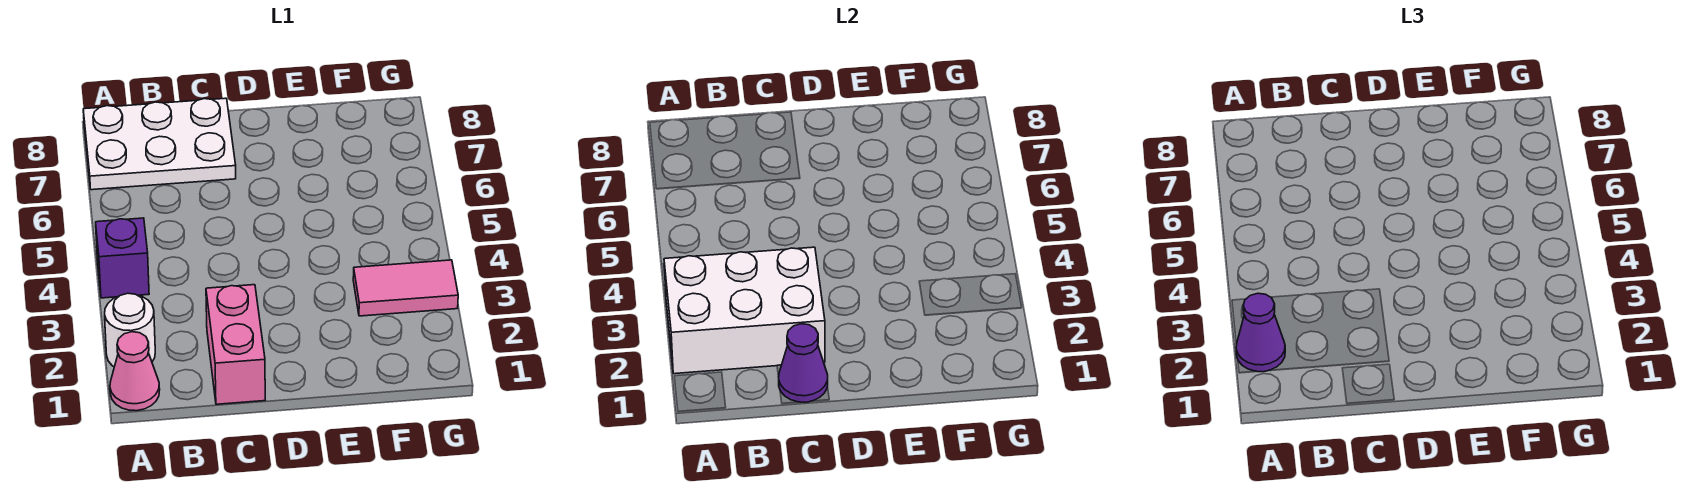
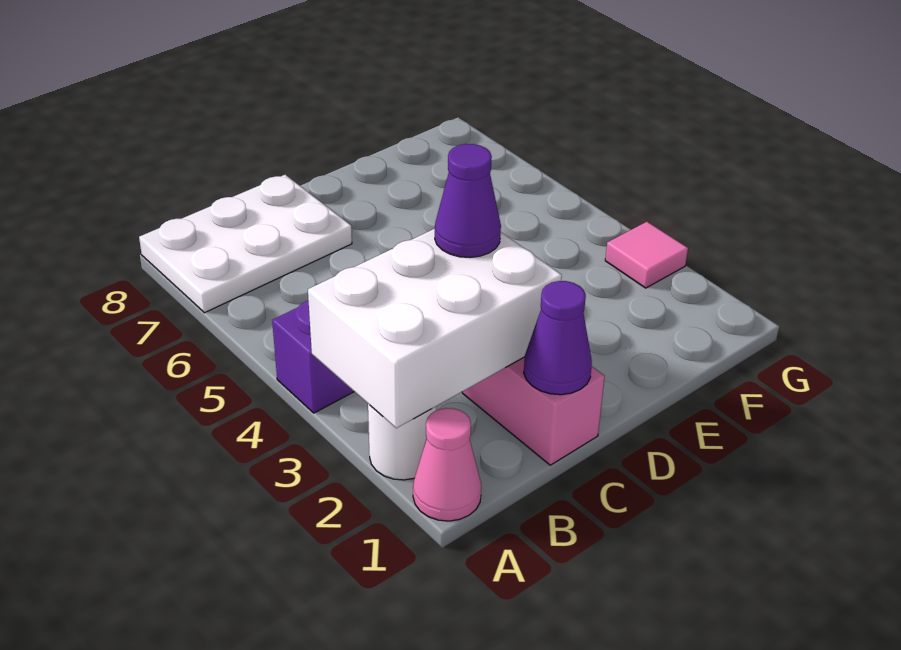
purple cone A2 level 3 -> purple cone C3 level 3
pink tile F3:G3 level 1 -> pink tile G3 level 1

